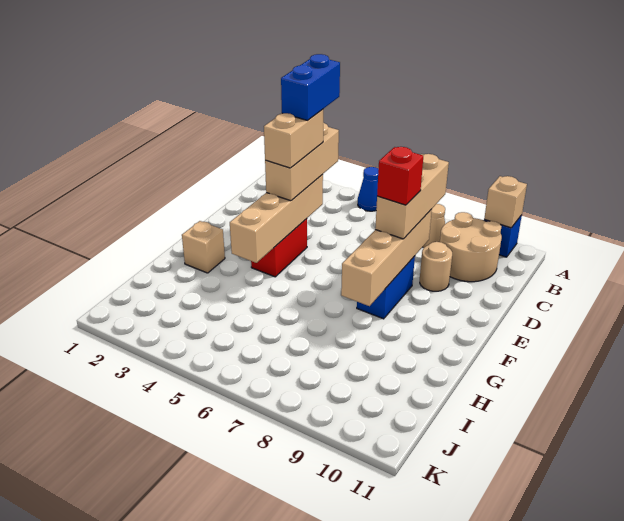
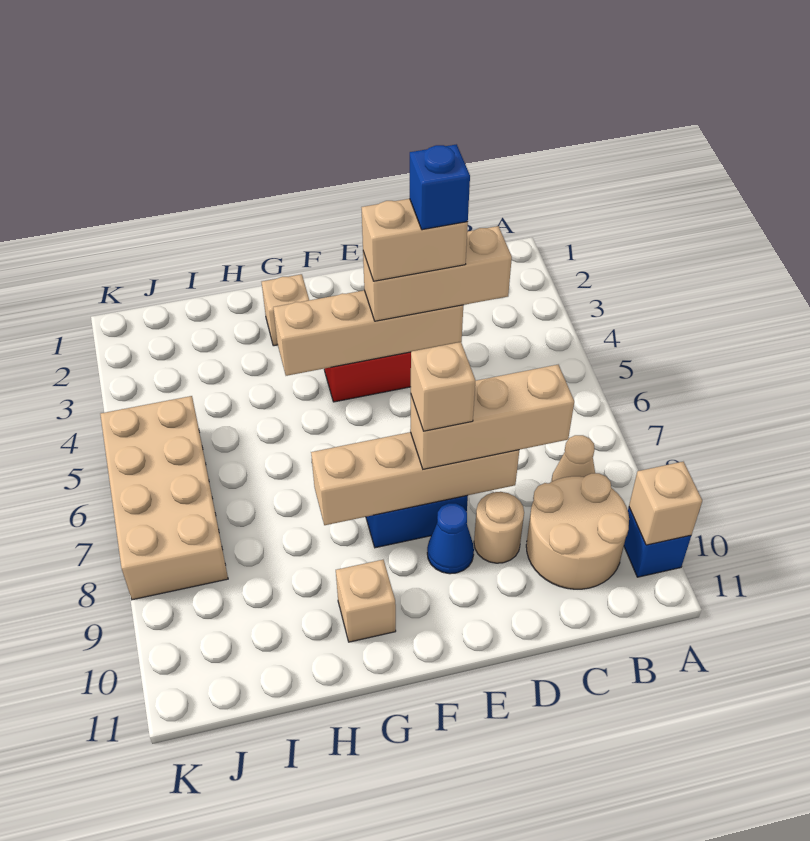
blue cone A5 level 1 -> blue cone E9 level 1
blue brick C4:D4 level 5 -> blue brick D4 level 5
red brick E8 level 4 -> tan brick E8 level 4
none -> tan brick G10 level 1
none -> tan brick J5:K8 level 1

